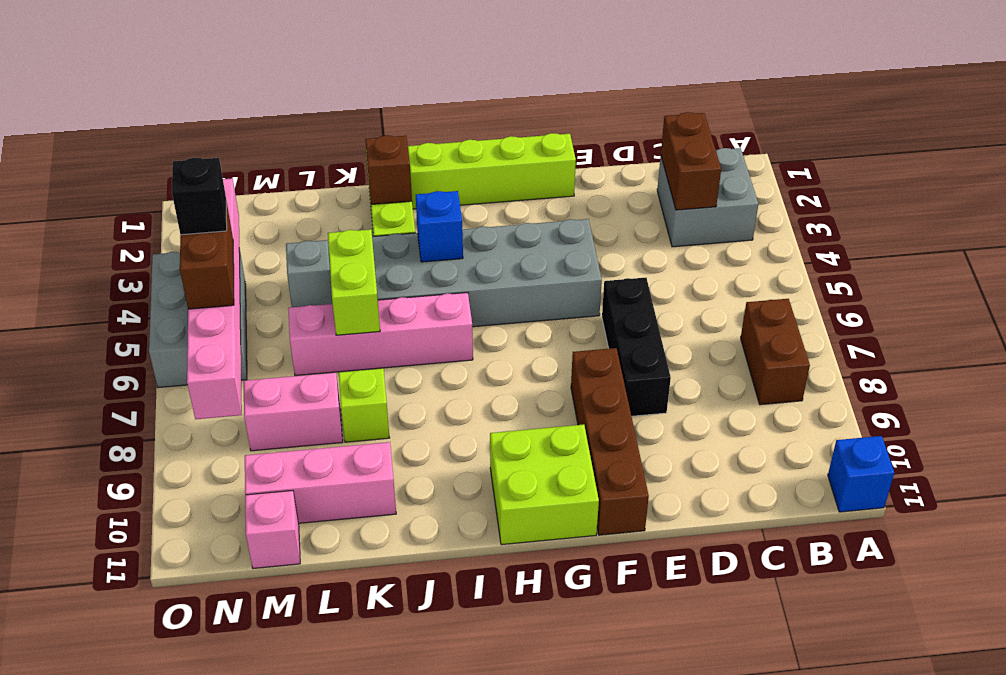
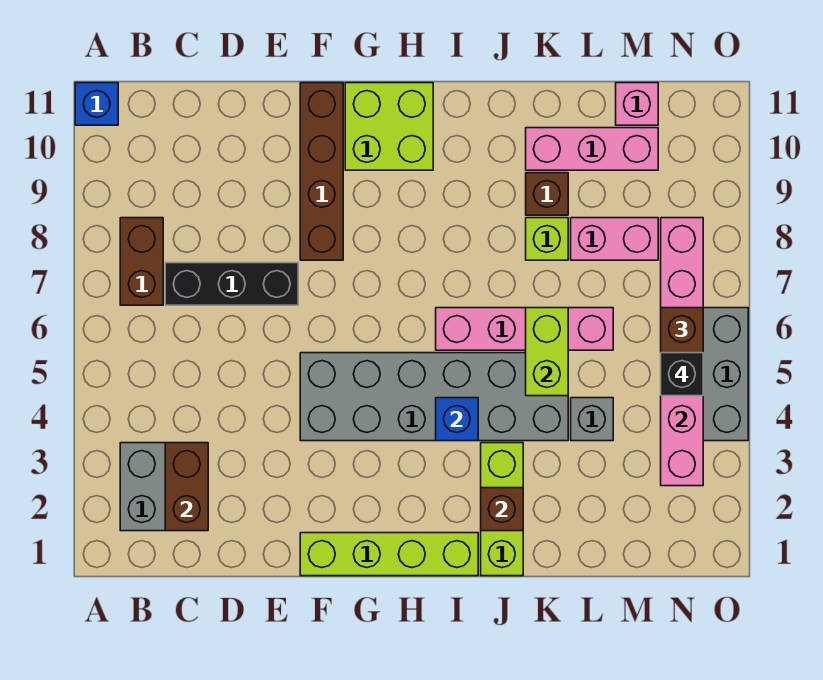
black brick E6:E8 level 1 -> black brick C7:E7 level 1
none -> brown brick K9 level 1

